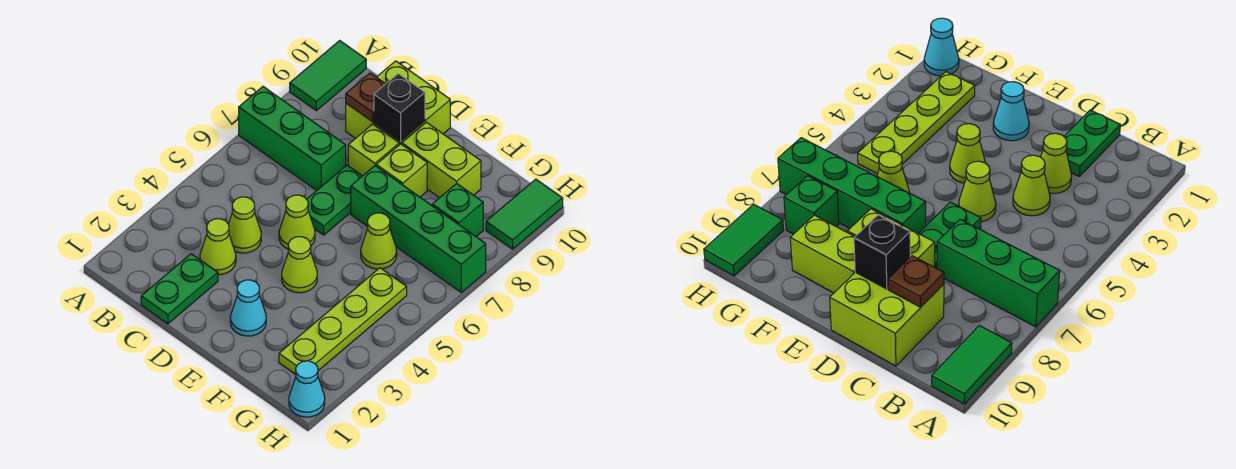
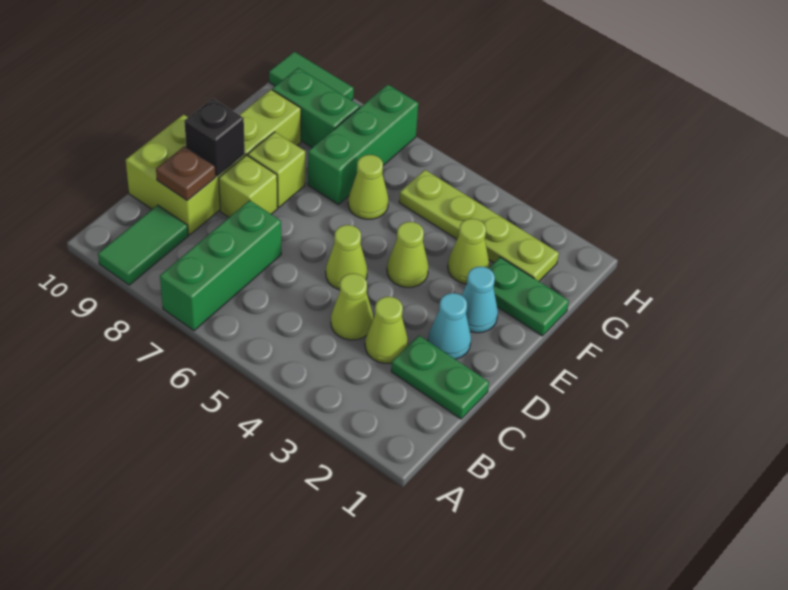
green tile A9:A10 level 1 -> green tile A9:B9 level 1
green plate D6:D7 level 1 -> green plate F1:F2 level 1
green brick E7:H7 level 1 -> green brick F7:H7 level 1
none -> lime cone F3 level 1
green brick G8 level 1 -> green brick G8:G9 level 1
cyan cone H1 level 1 -> cyan cone D2 level 1

